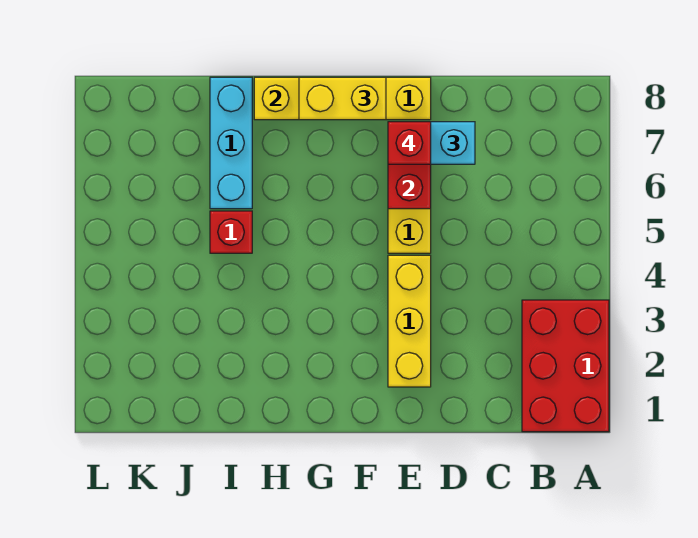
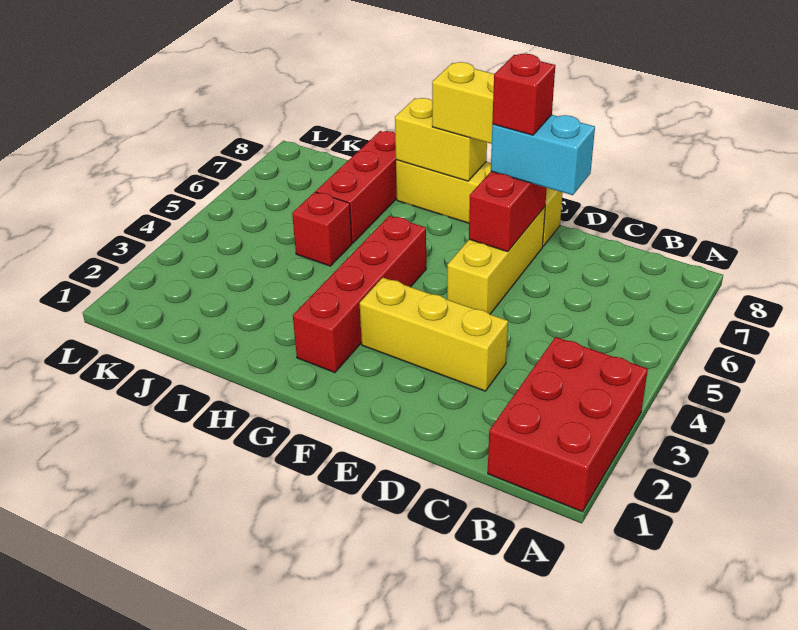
yellow brick E2:E4 level 1 -> yellow brick D3:F3 level 1
none -> red brick G2:G5 level 1
cyan brick I6:I8 level 1 -> red brick I6:I8 level 1

